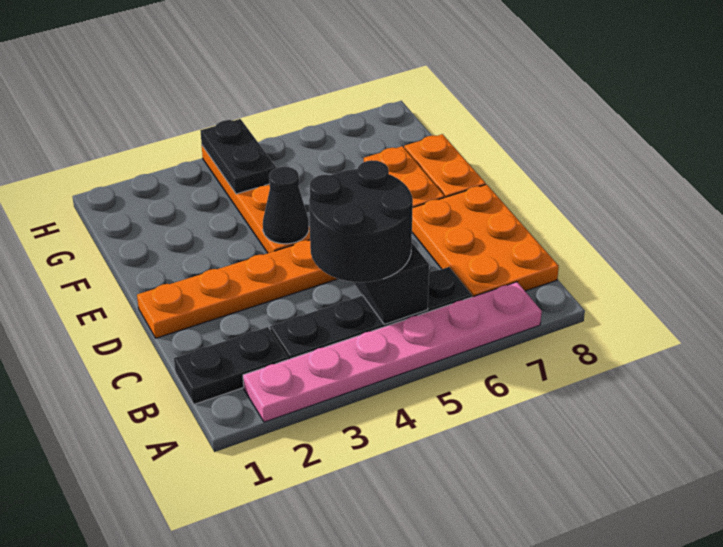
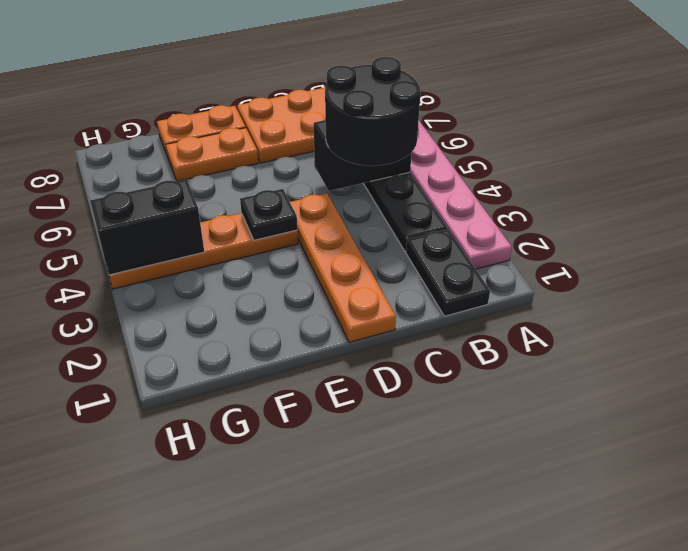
black cone E4 level 2 -> black plate E4 level 2
black plate G4:H4 level 2 -> black brick G4:H4 level 2

